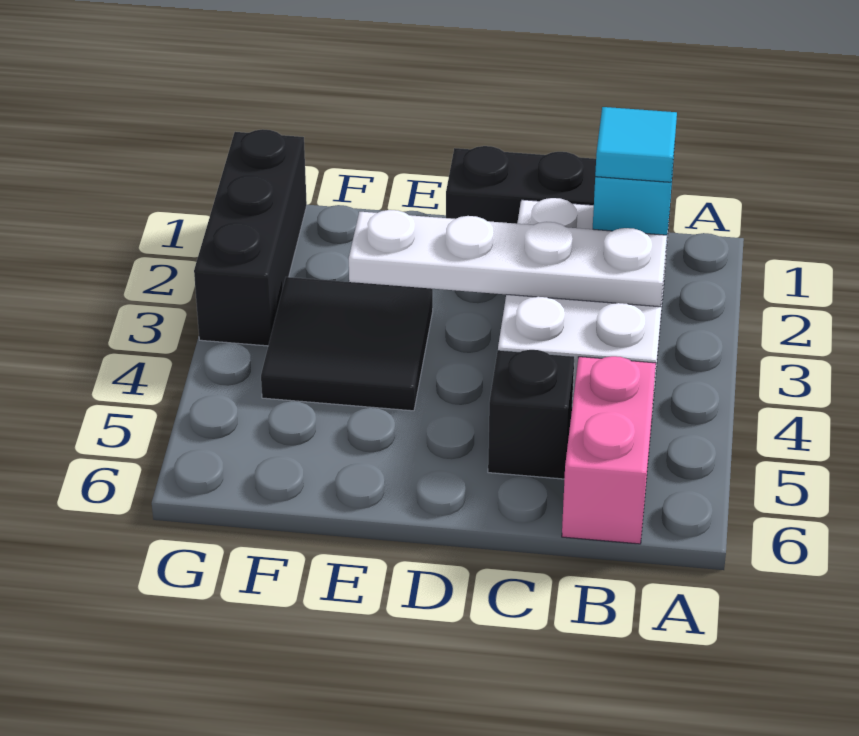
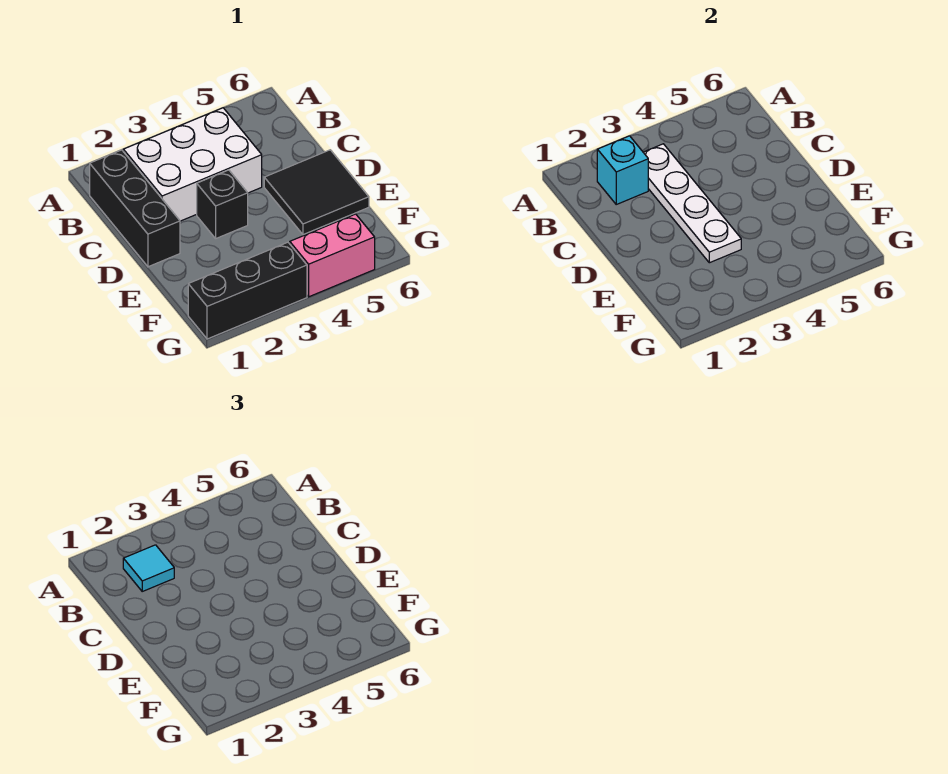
pink brick B5:B6 level 1 -> pink brick G4:G5 level 1
black brick C5 level 1 -> black brick D3 level 1
black tile E3:F4 level 1 -> black tile D5:E6 level 1

